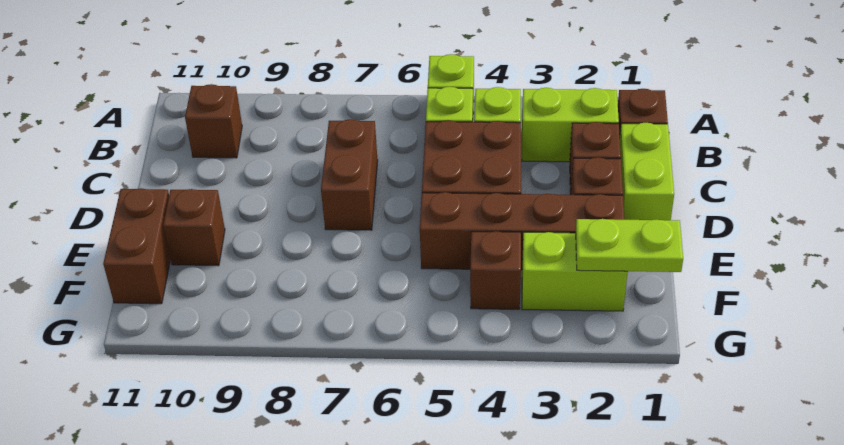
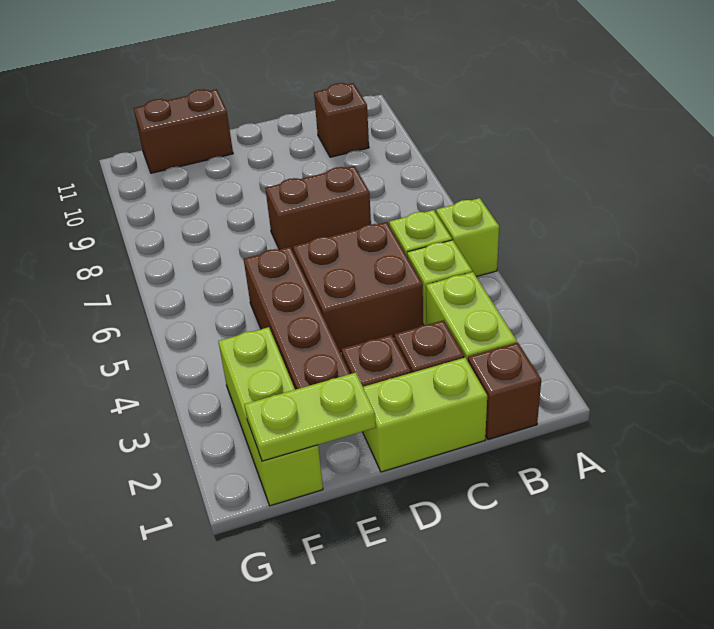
brown brick E10 level 1 -> none
lime plate F1:F2 level 2 -> lime plate E1:F1 level 2
lime brick F2:F3 level 1 -> lime brick F1:F3 level 1
brown brick F4 level 1 -> none

